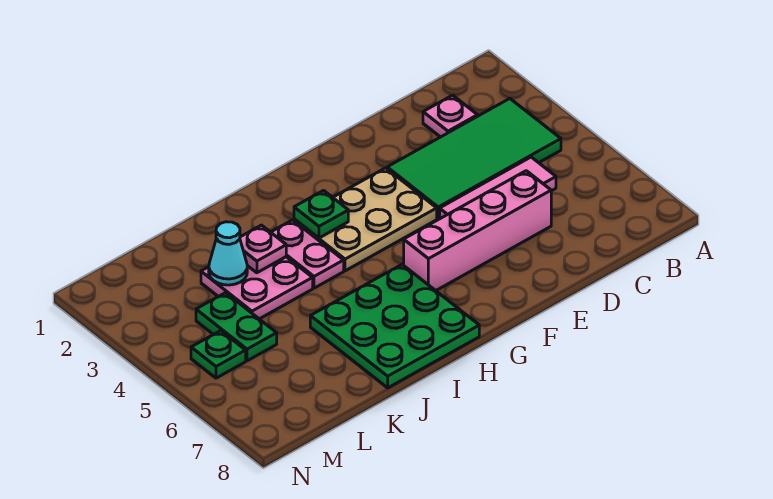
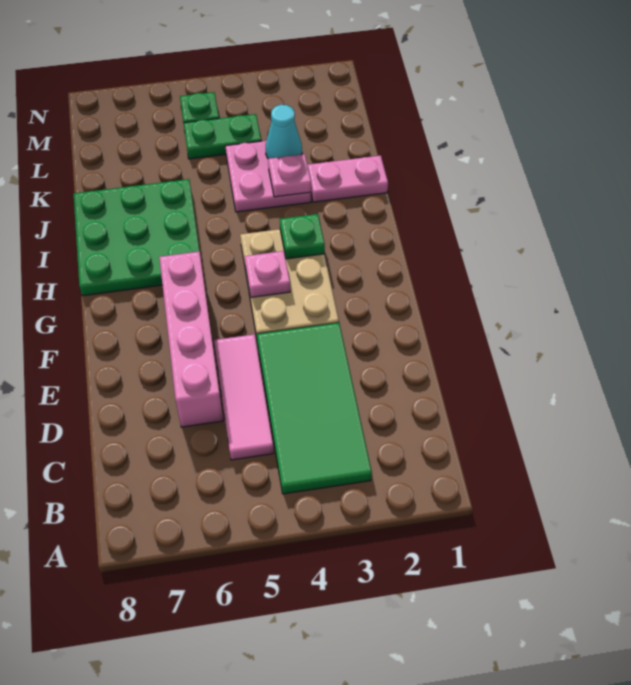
pink plate C2 level 1 -> pink plate G4 level 2
pink plate I3:I4 level 1 -> pink plate J1:J2 level 1

